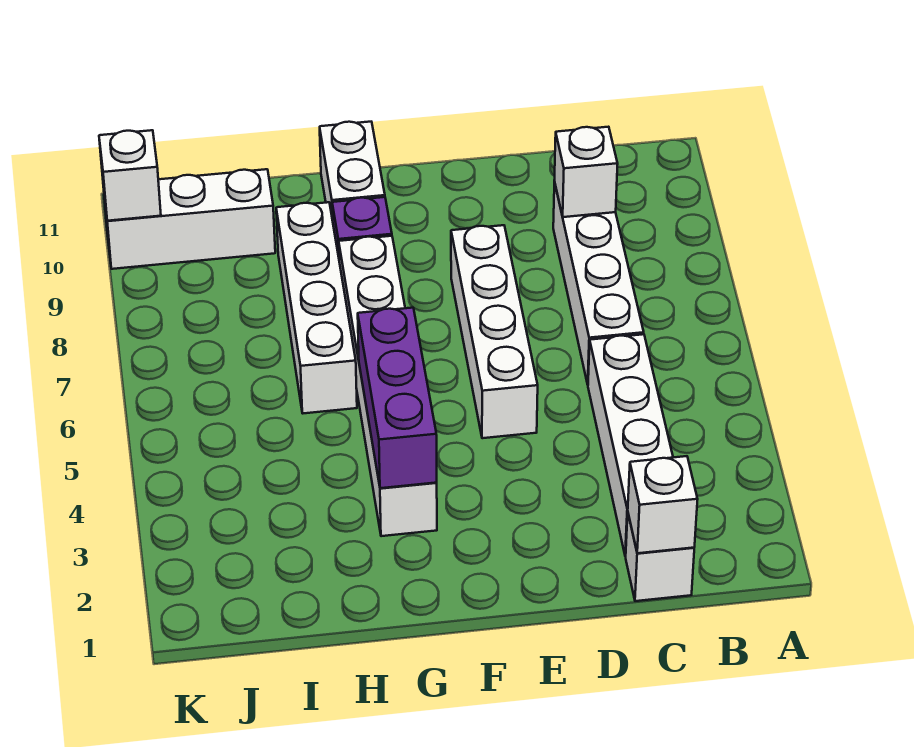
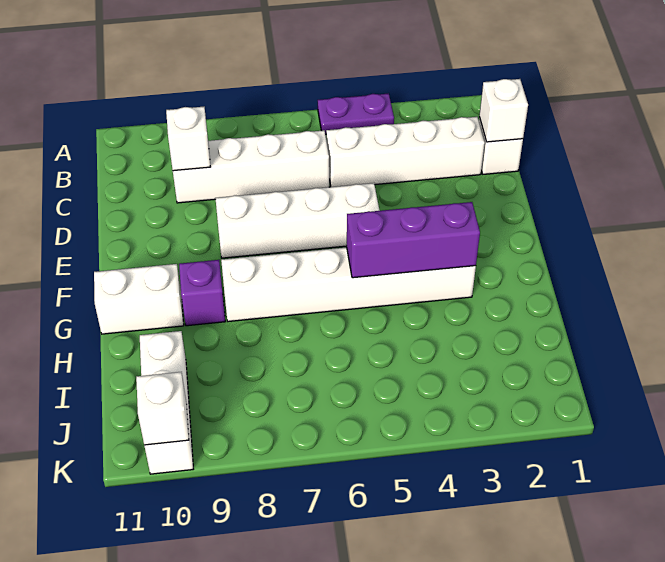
none -> purple plate A4:A5 level 1
white brick H6:H9 level 1 -> none

